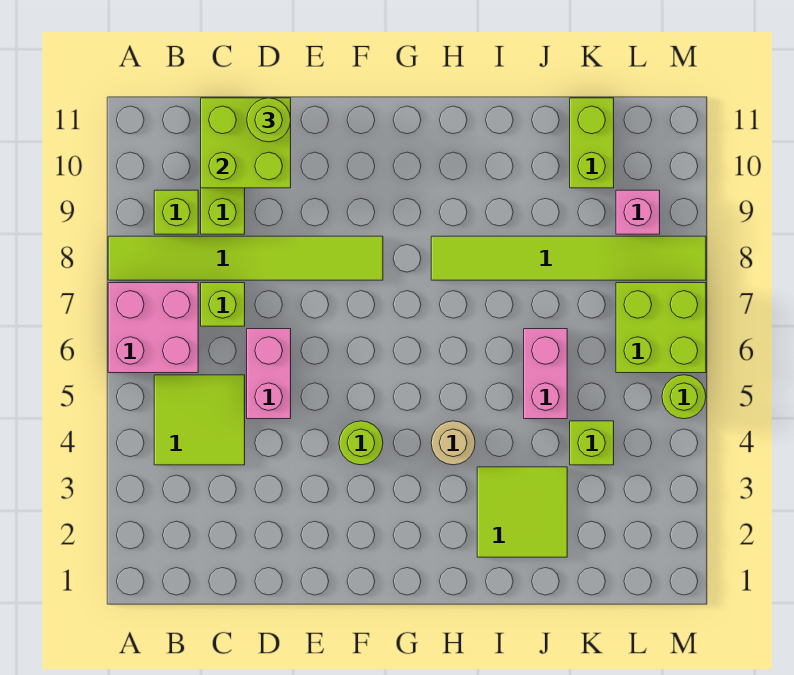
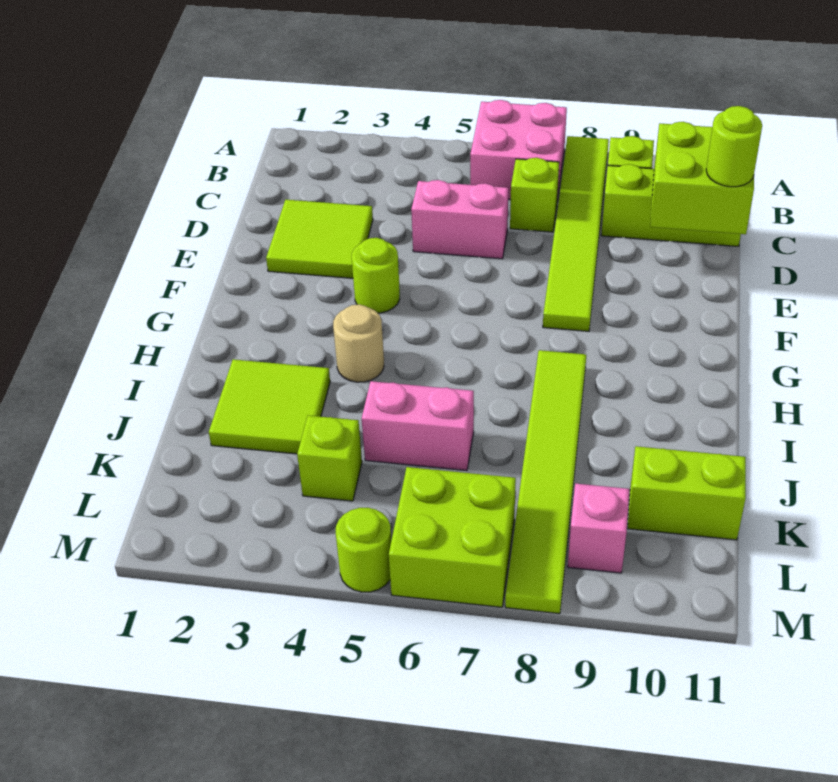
lime tile B4:C5 level 1 -> lime tile D2:E3 level 1

